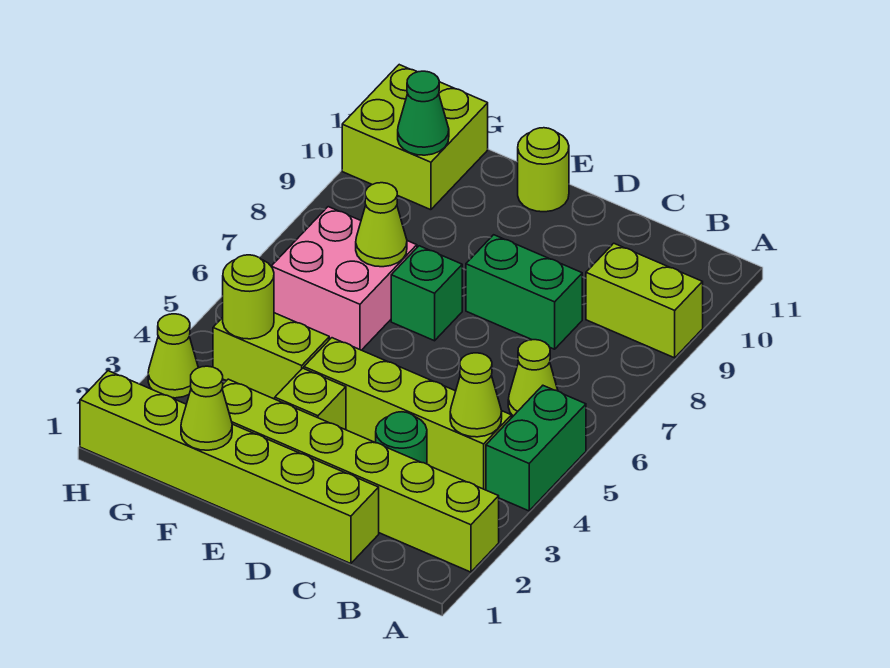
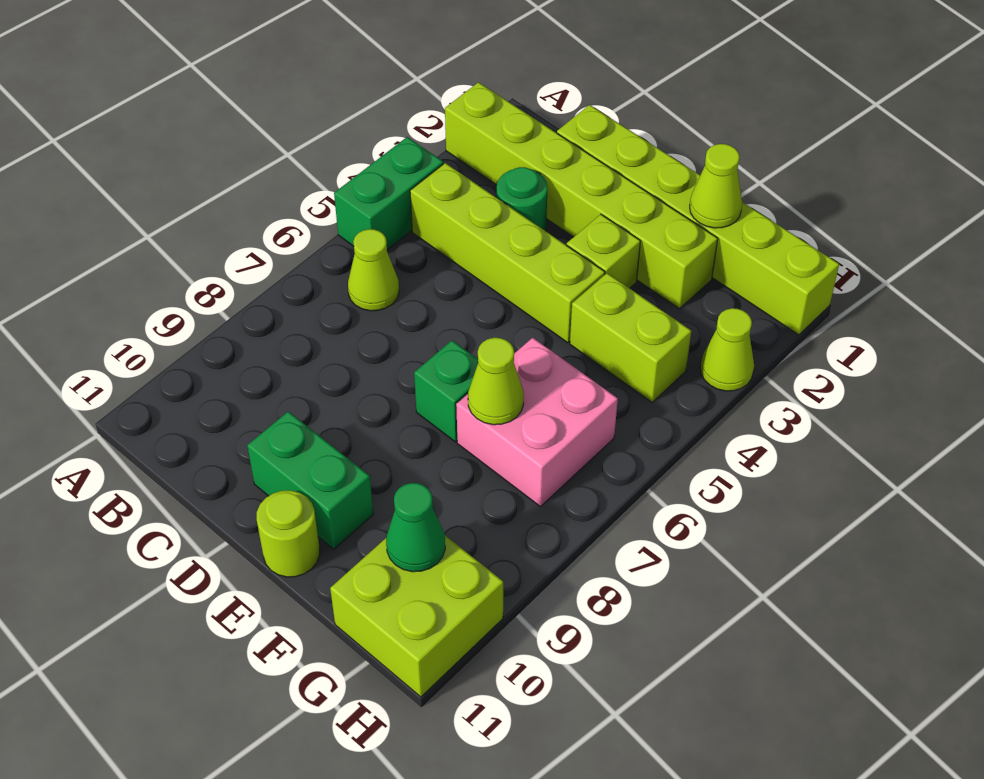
lime brick A9:B9 level 1 -> none
lime cone B4 level 2 -> none
green brick C8:D8 level 1 -> green brick D10:E10 level 1
lime round brick G4 level 2 -> none

